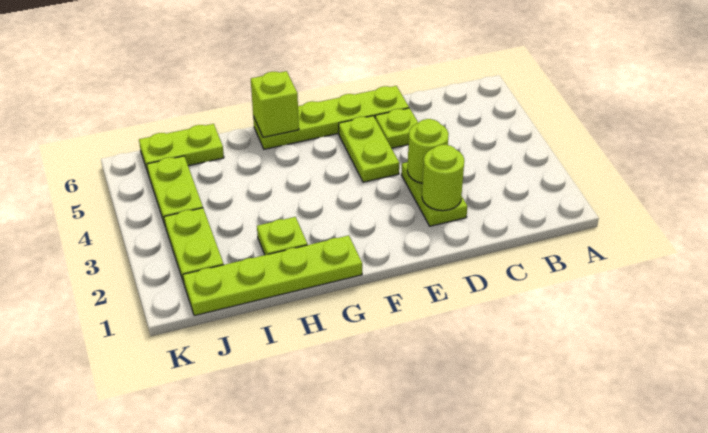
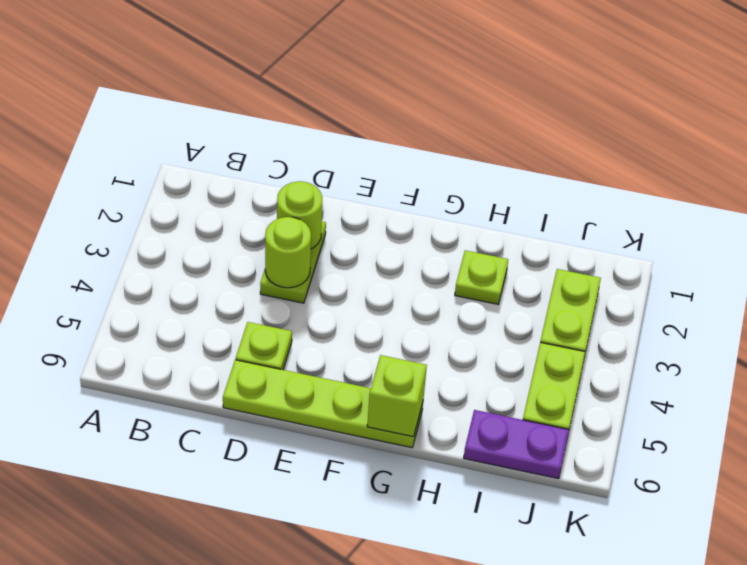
lime plate E4:E5 level 1 -> none
lime plate G1:J1 level 1 -> none
lime plate I6:J6 level 1 -> purple plate I6:J6 level 1

